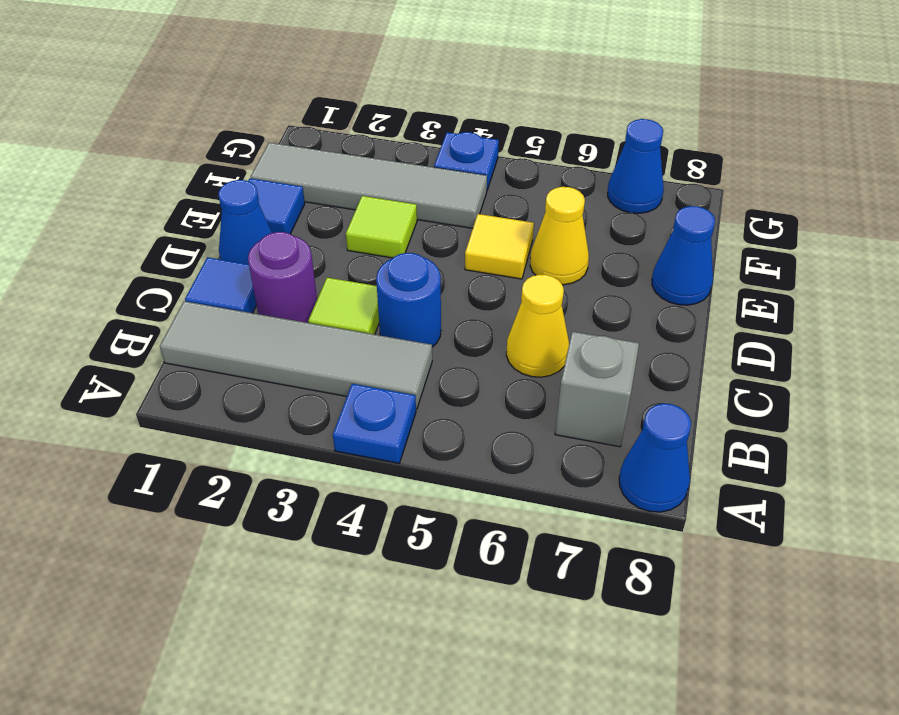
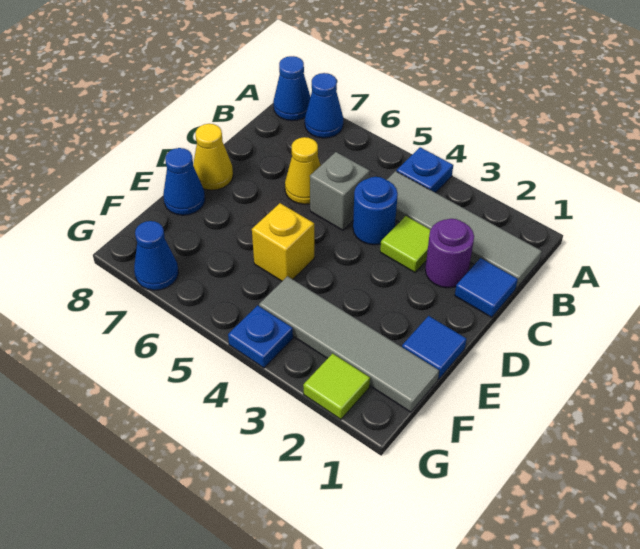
grey brick B7 level 1 -> grey brick C5 level 1
blue cone D1 level 1 -> blue cone A7 level 1
lime tile E3 level 1 -> lime tile G2 level 1
yellow tile E5 level 1 -> yellow brick E5 level 1
yellow cone E6 level 1 -> yellow cone D8 level 1

